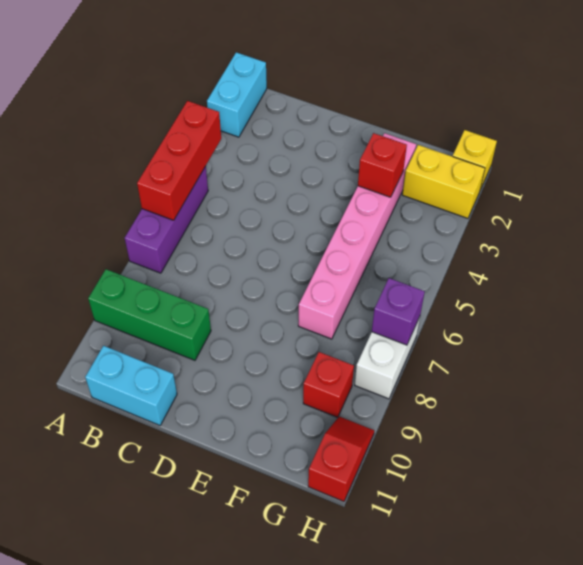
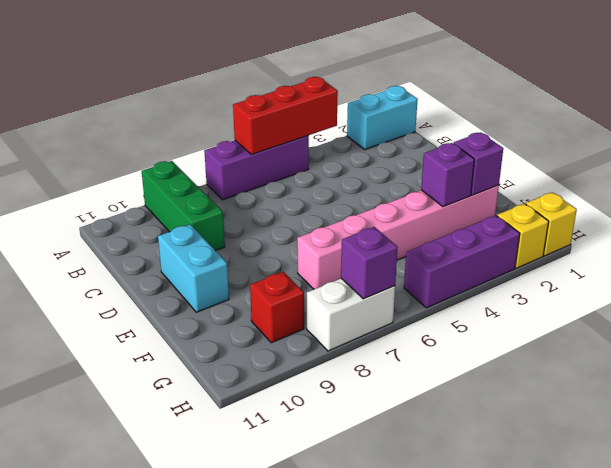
cyan brick B11:C11 level 1 -> cyan brick D10:E10 level 1
none -> purple brick F2 level 2
red brick F3 level 2 -> purple brick F3 level 2
yellow brick G2:H2 level 1 -> yellow brick H2 level 1
none -> purple brick H3:H5 level 1
red slope H10:H11 level 1 top 11 -> none

